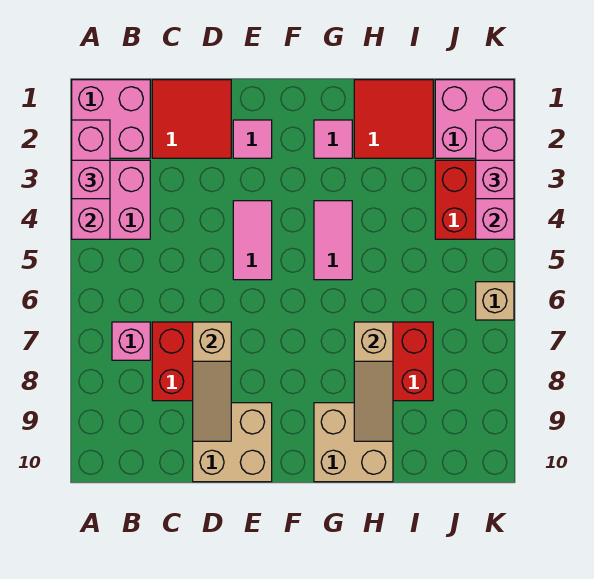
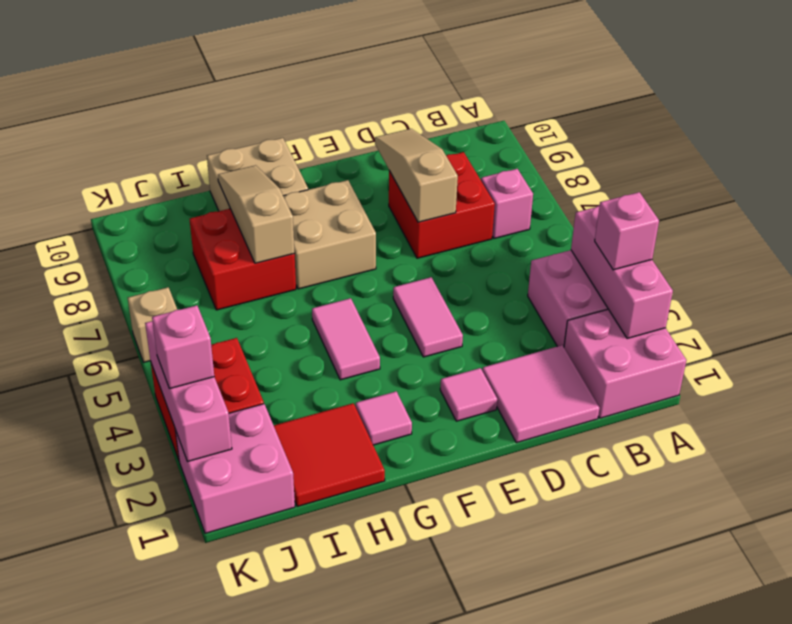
red tile C1:D2 level 1 -> pink tile C1:D2 level 1
tan brick D9:E10 level 1 -> tan brick F7:G8 level 1

